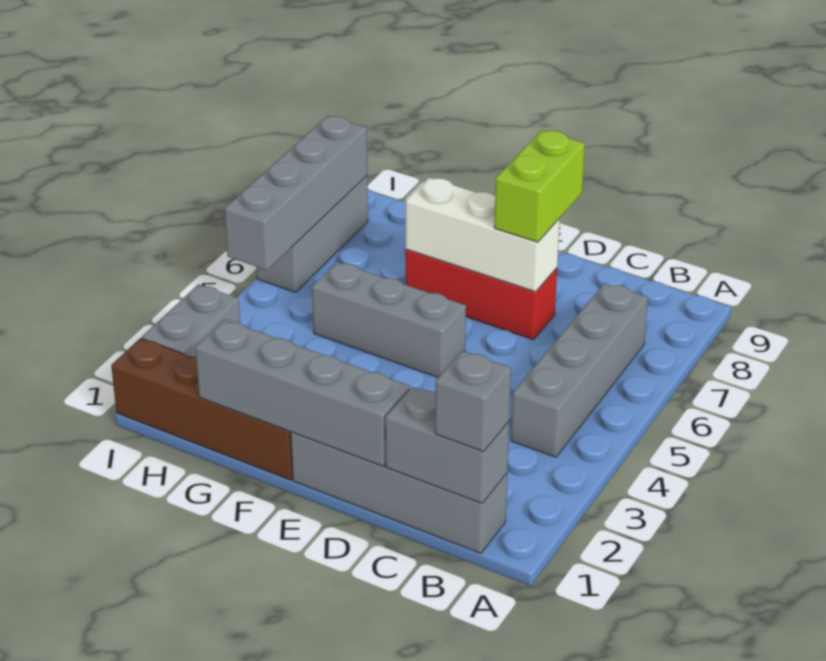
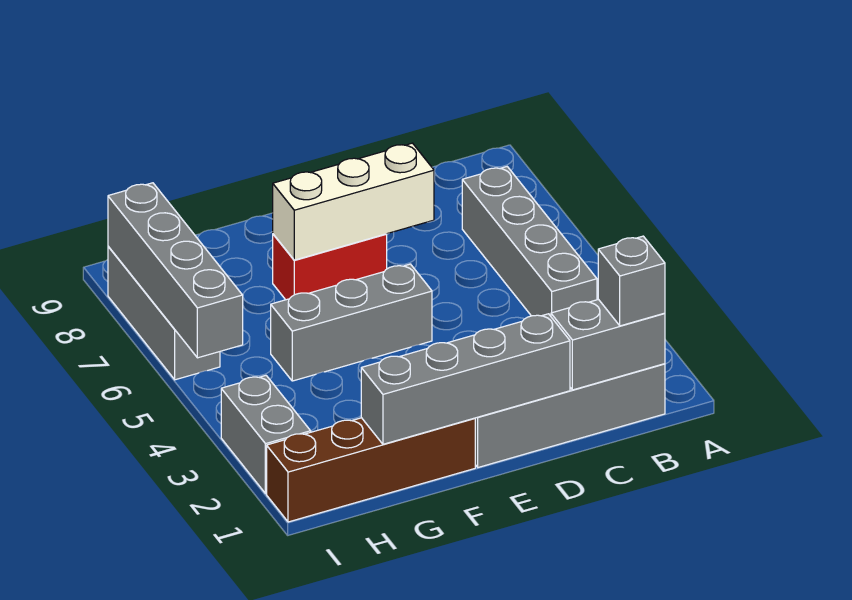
red brick D7:F7 level 1 -> red brick E7:F7 level 1
lime brick D7:D8 level 3 -> none

